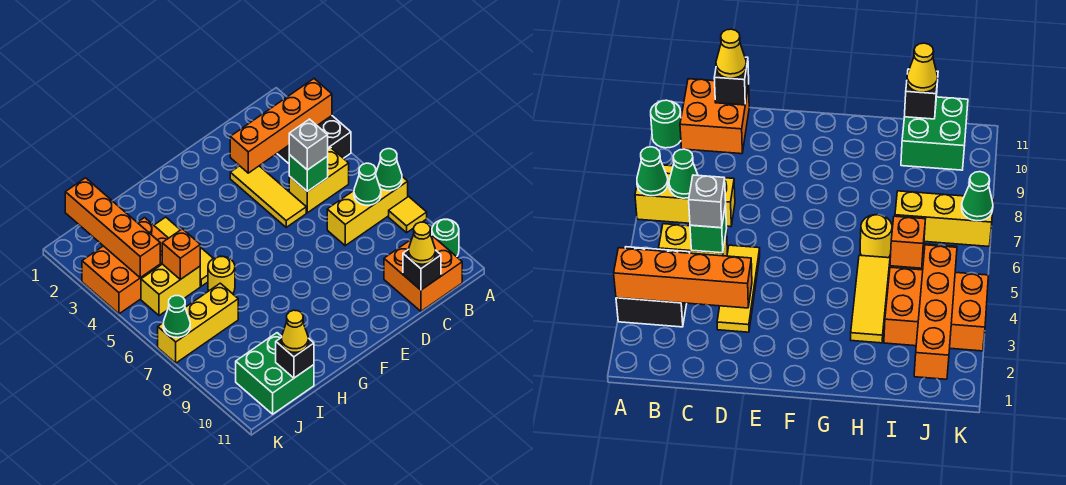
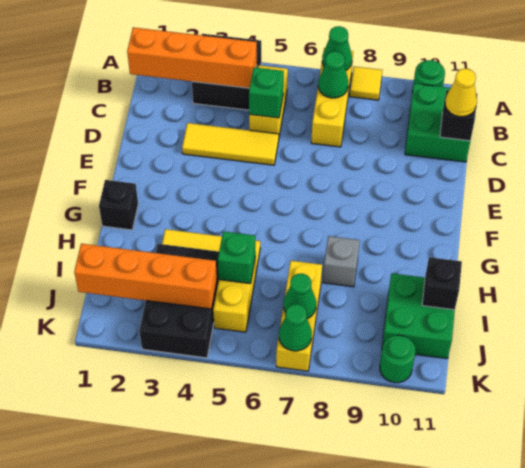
orange brick A3:D3 level 2 -> orange brick B1:B4 level 2
orange brick B10:C11 level 1 -> green brick B10:C11 level 1
grey brick C5 level 3 -> grey brick H8 level 1
none -> black brick G1 level 1
yellow round brick H6 level 1 -> none
orange brick I3:K4 level 1 -> black brick I3:K4 level 1
orange brick I5 level 2 -> green brick I5 level 2
yellow cone I11 level 3 -> none
none -> green cone J7 level 2
none -> green round brick K10 level 1

